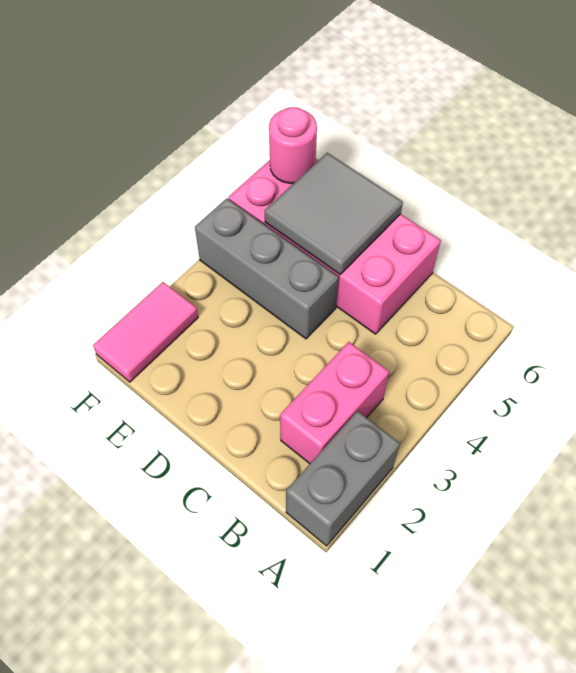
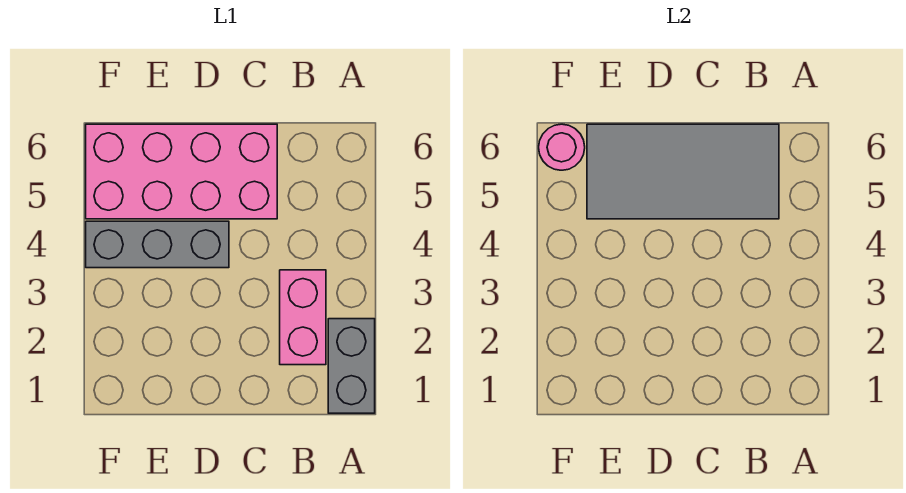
grey tile D5:E6 level 2 -> grey tile B5:E6 level 2
pink tile F1:F2 level 1 -> none

